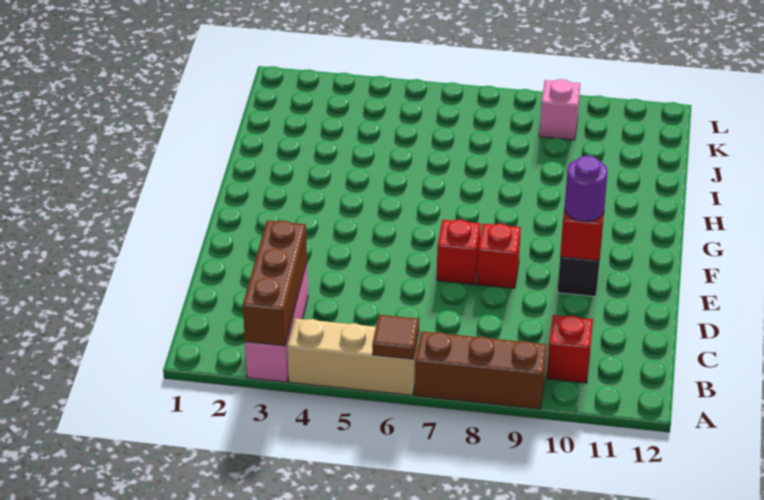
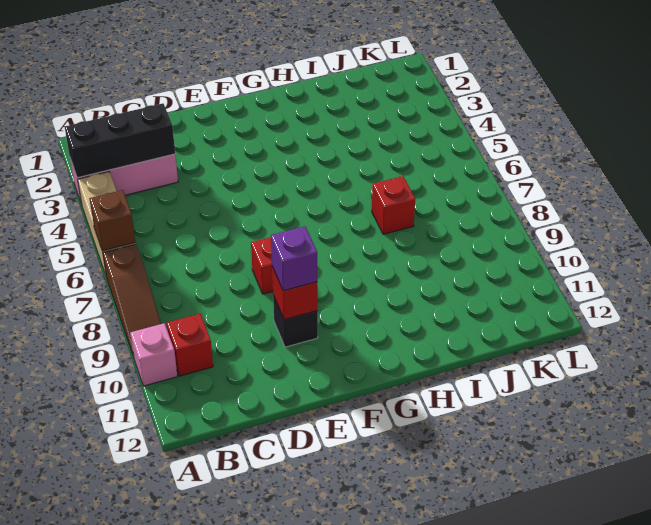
brown brick A3:C3 level 2 -> black brick A3:C3 level 2
brown tile A6 level 2 -> brown brick A6 level 2
brown brick A7:A9 level 1 -> brown slope A7:A9 level 1 top 7
red brick E7 level 1 -> red brick I7 level 1
purple round brick E10 level 3 -> purple brick E10 level 3
pink brick K9 level 1 -> pink brick A10 level 1

